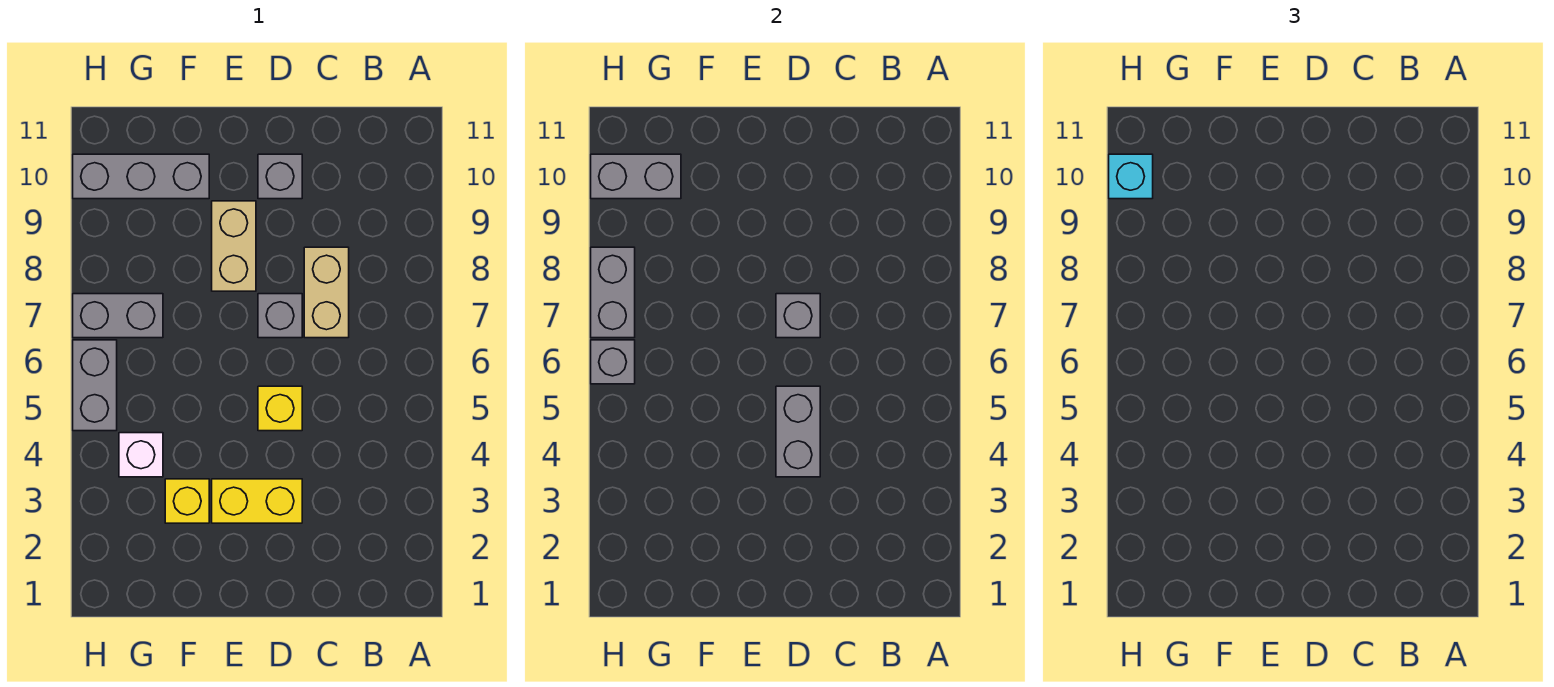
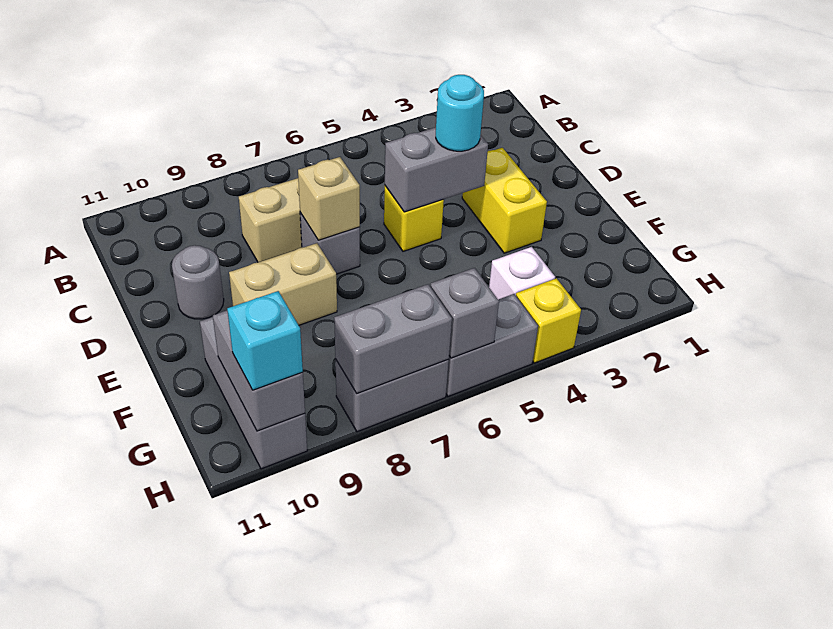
none -> cyan round brick D4 level 3
grey brick D7 level 2 -> tan brick D7 level 2
grey brick D10 level 1 -> grey round brick D10 level 1
yellow brick F3 level 1 -> yellow brick H4 level 1
grey brick G7:H7 level 1 -> grey brick H7:H8 level 1

